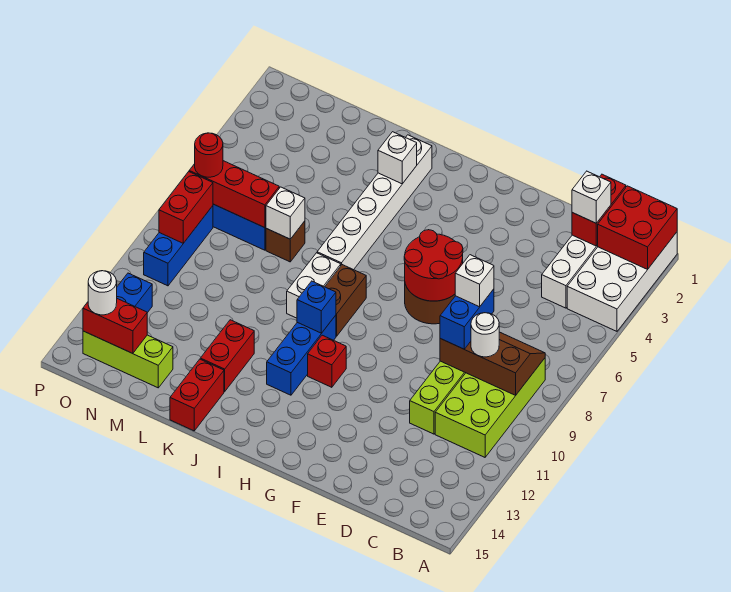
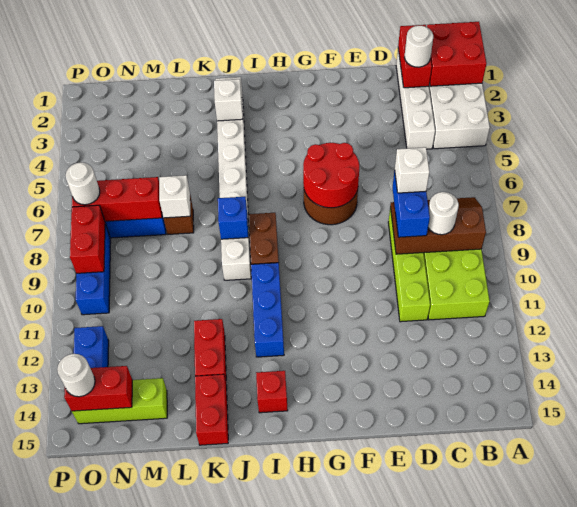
white brick C2 level 3 -> white round brick C2 level 3
red brick H11 level 1 -> red brick I14 level 1
blue brick I10 level 2 -> blue brick J8 level 2
red round brick O7 level 3 -> white round brick O7 level 3

